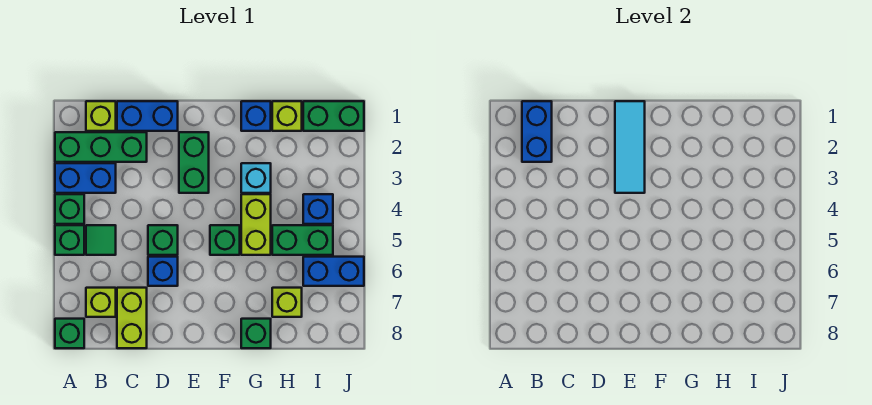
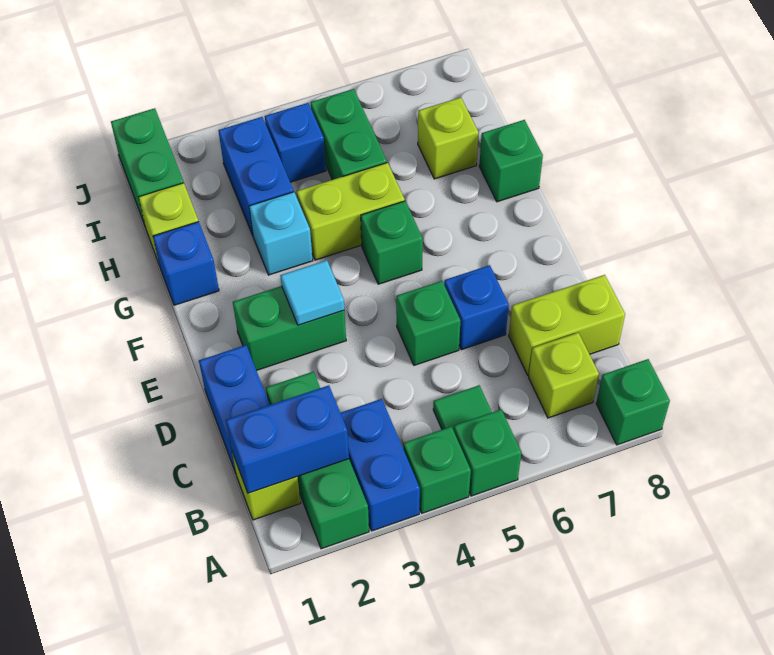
cyan tile E1:E3 level 2 -> cyan tile E3 level 2
blue brick I6:J6 level 1 -> blue brick H3:I3 level 1

